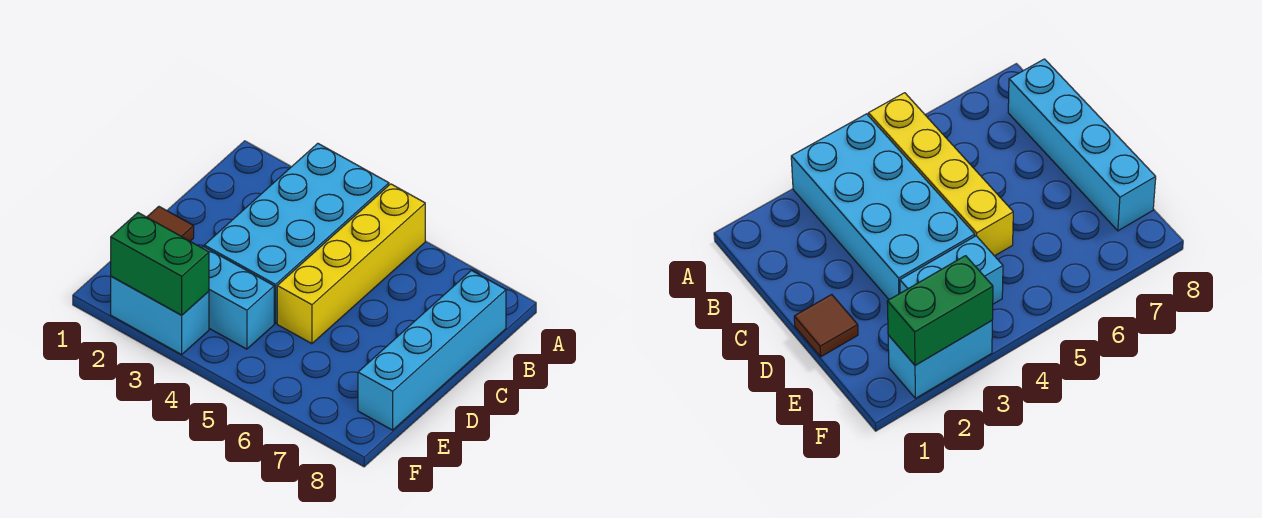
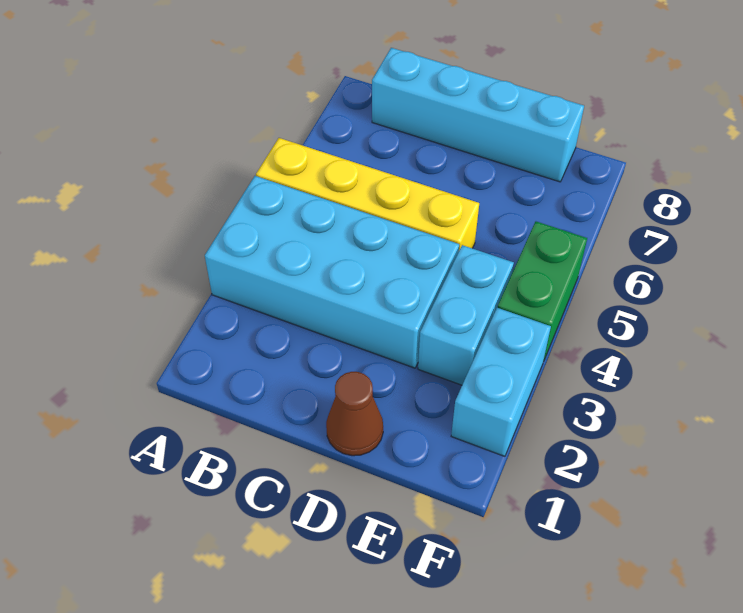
brown tile D1 level 1 -> brown cone D1 level 1
green brick F2:F3 level 2 -> green brick F4:F5 level 1

